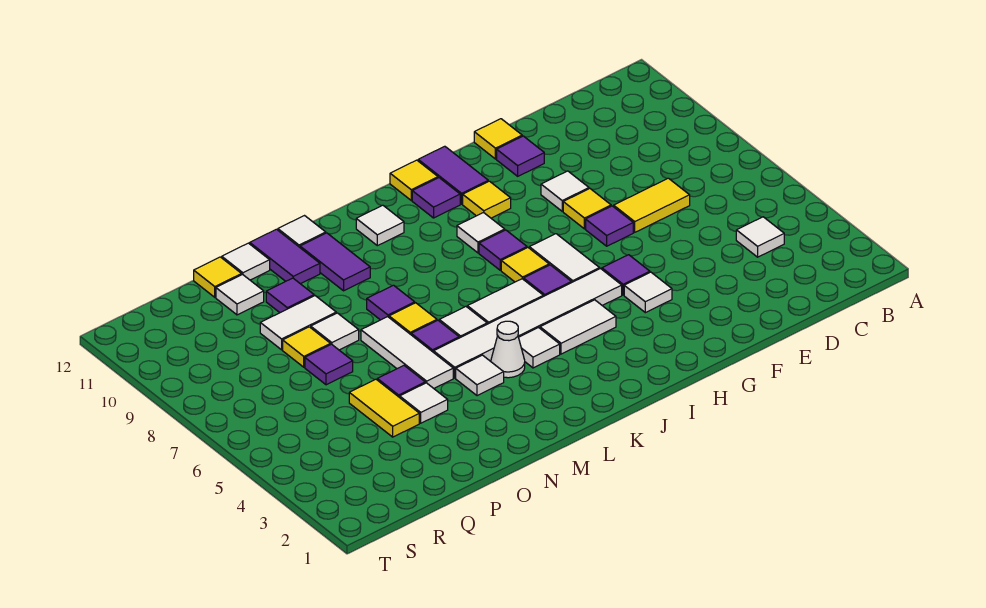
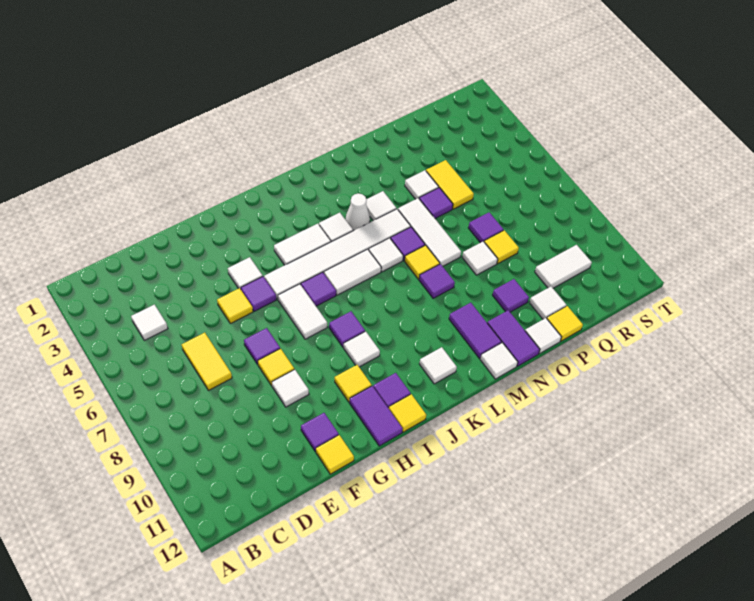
yellow tile D7:E7 level 1 -> yellow tile D6:D7 level 1
yellow tile I7 level 1 -> yellow tile F5 level 1
white tile O9:P9 level 1 -> white tile Q10:R10 level 1

